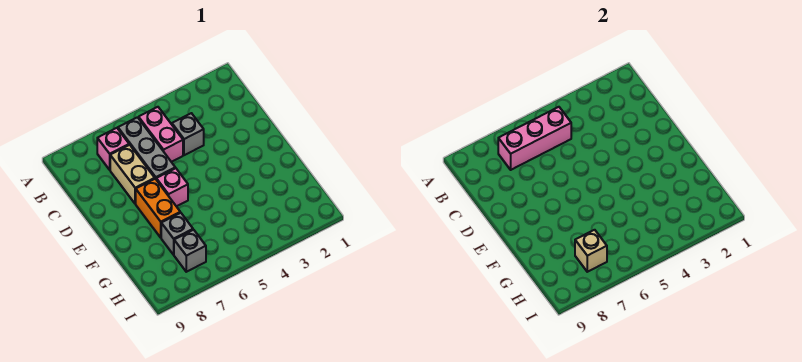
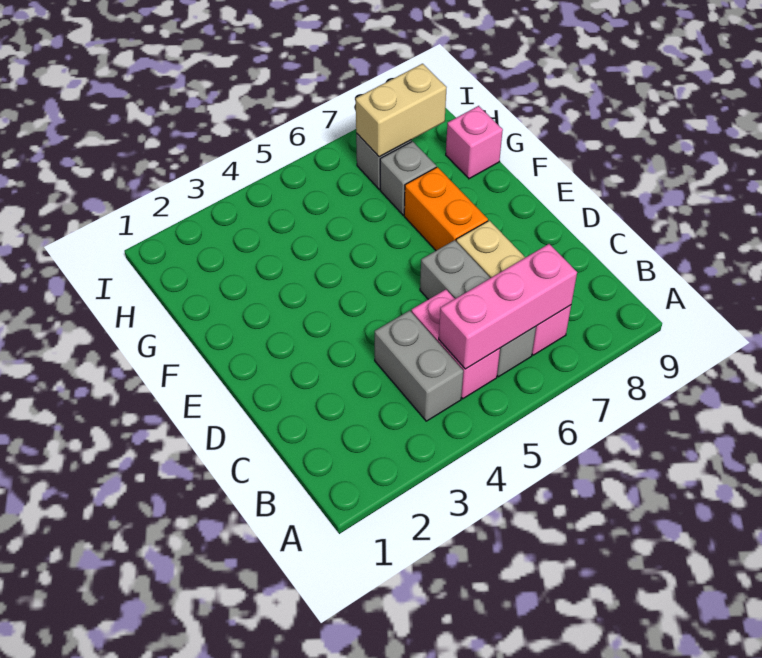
grey brick C4 level 1 -> grey brick B4:C4 level 1
pink brick E6 level 1 -> pink brick G9 level 1
tan brick H7 level 2 -> tan brick H7:H8 level 2

